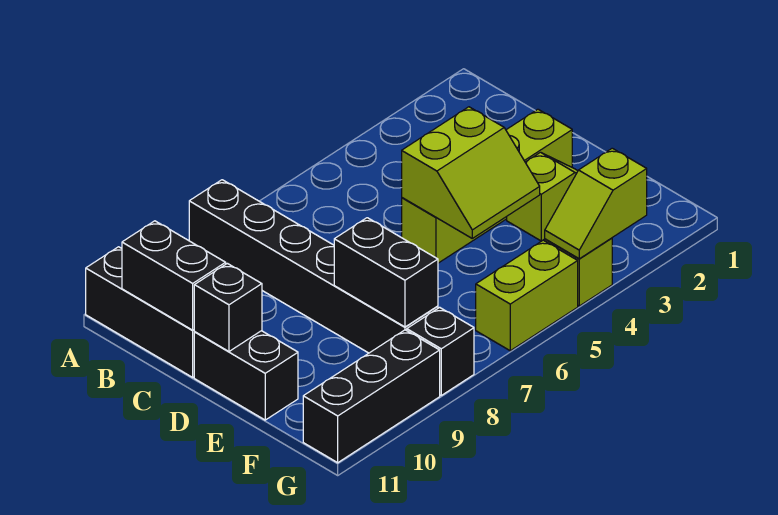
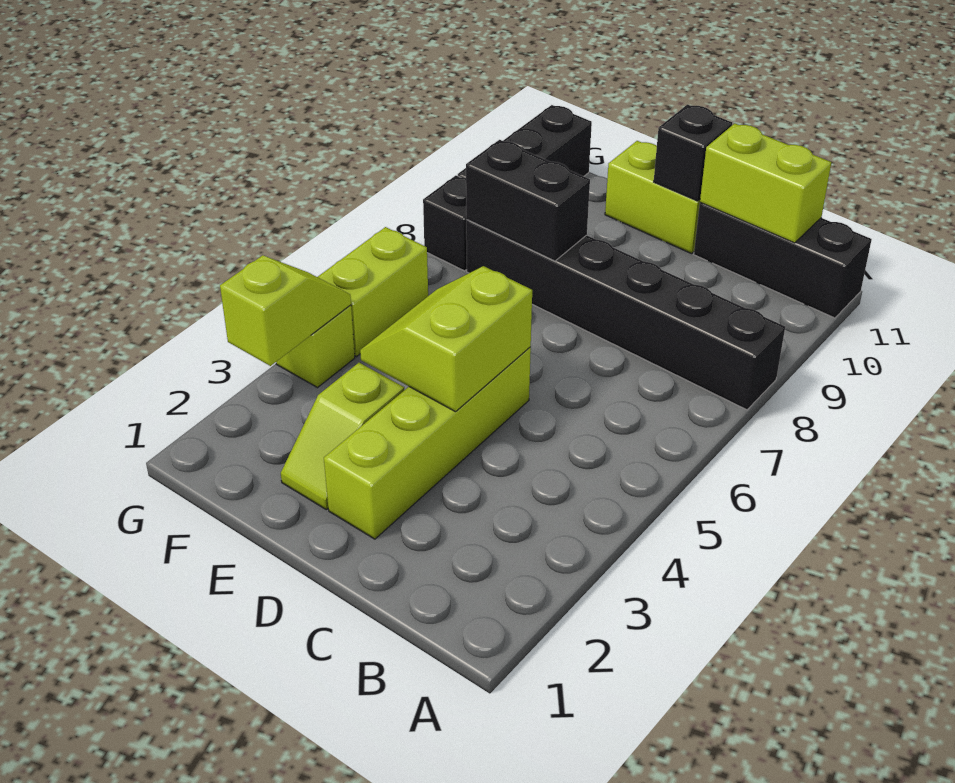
black brick B11:C11 level 2 -> lime brick B11:C11 level 2
black brick D11:E11 level 1 -> lime brick D11:E11 level 1

